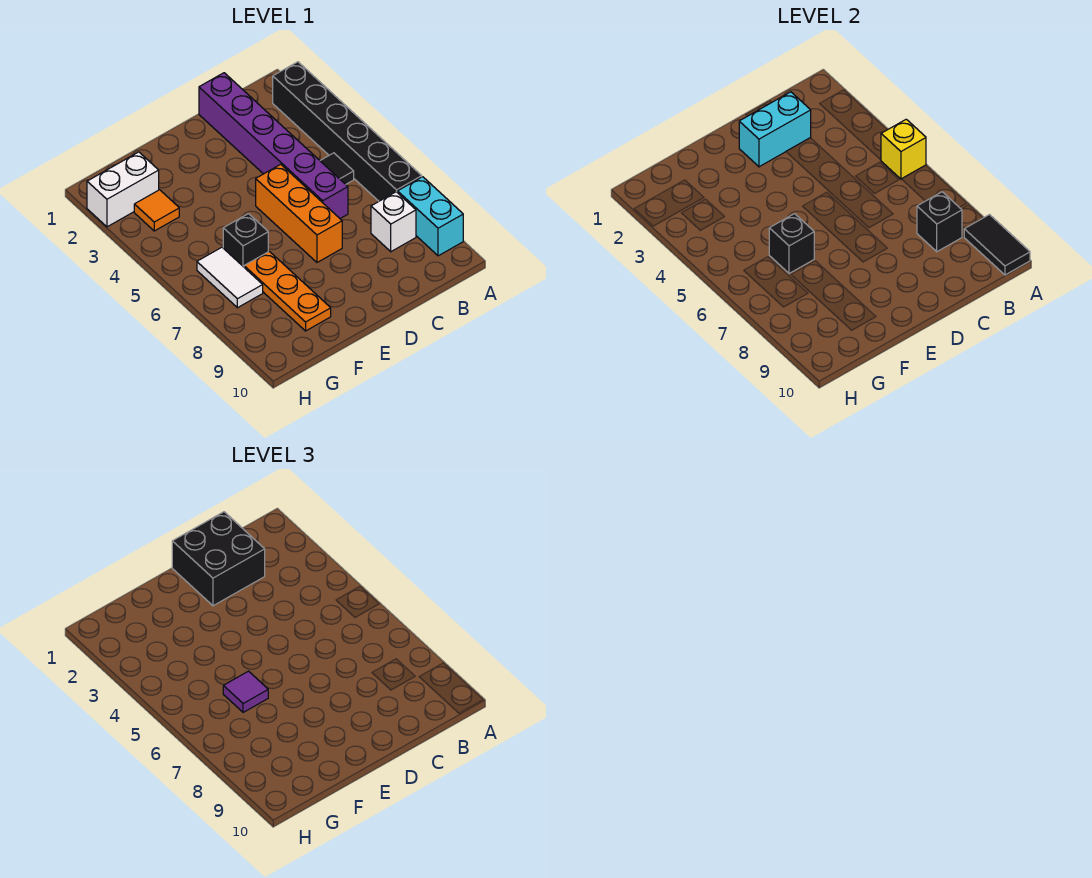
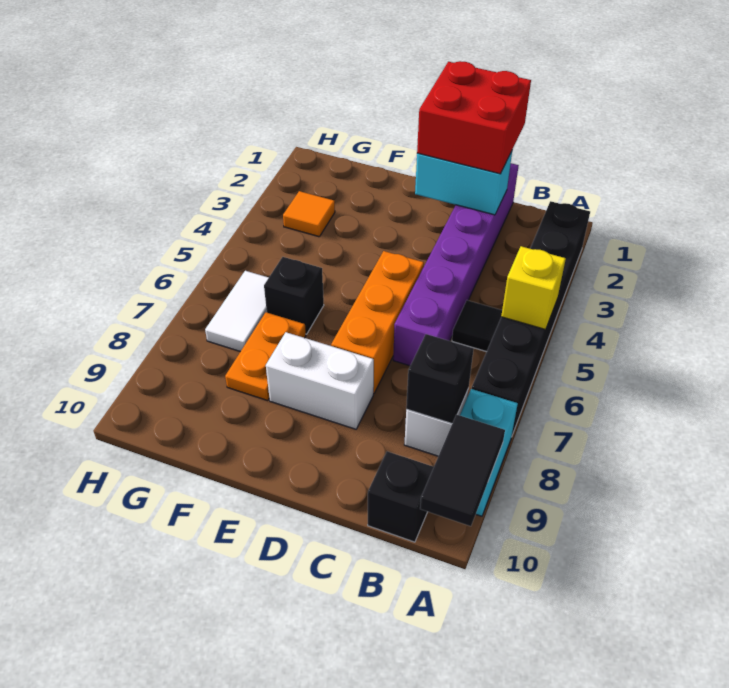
black brick C1:D2 level 3 -> red brick C1:D2 level 3
black brick F6 level 2 -> black brick B10 level 1
purple tile F6 level 3 -> none
orange plate F7:F9 level 1 -> orange plate F7:F8 level 1
white brick G2:H2 level 1 -> white brick D8:E8 level 1

